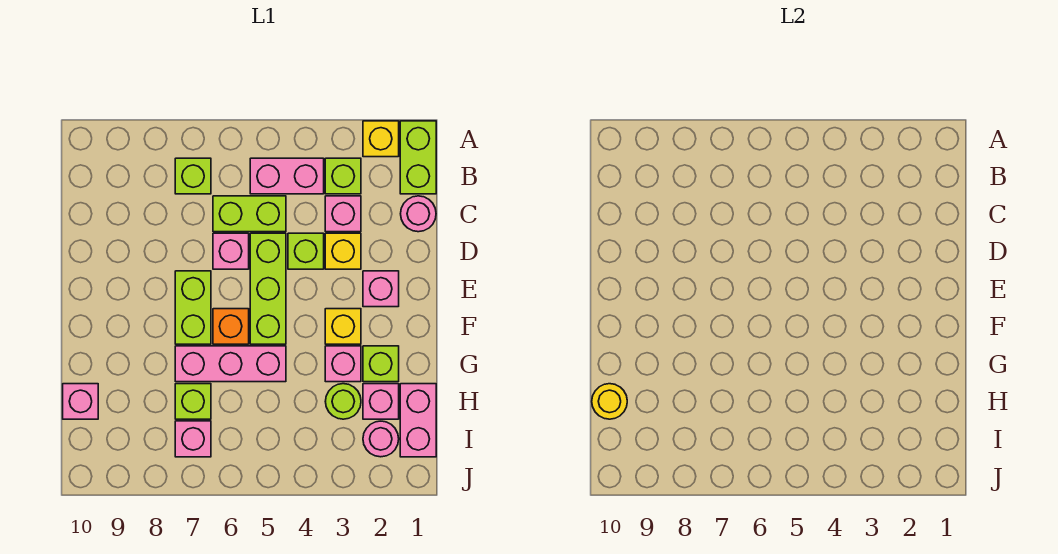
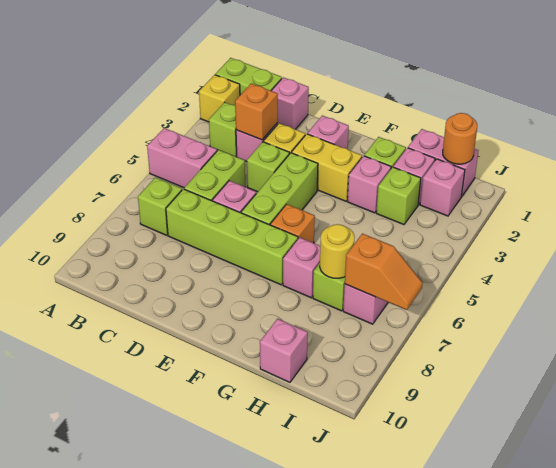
pink brick B4:B5 level 1 -> pink brick A5:B5 level 1
pink round brick C1 level 1 -> pink brick C1 level 1
none -> orange brick C3 level 2
lime brick D5:F5 level 1 -> lime brick E4:E6 level 1
lime brick E7:F7 level 1 -> lime brick C7:F7 level 1
yellow brick F3 level 1 -> yellow brick E3:F3 level 1
pink brick G5:G7 level 1 -> pink brick G7 level 1
lime round brick H3 level 1 -> lime brick H3 level 1
yellow round brick H10 level 2 -> yellow round brick H7 level 2
none -> orange round brick I1 level 2
pink round brick I2 level 1 -> pink brick I2 level 1
none -> orange slope I7:J7 level 2 top I

